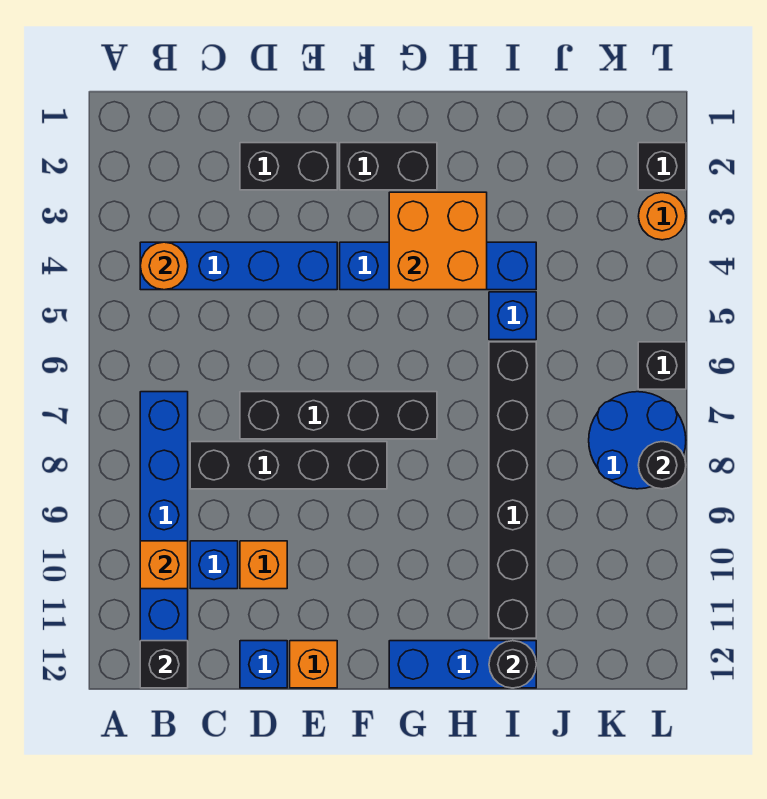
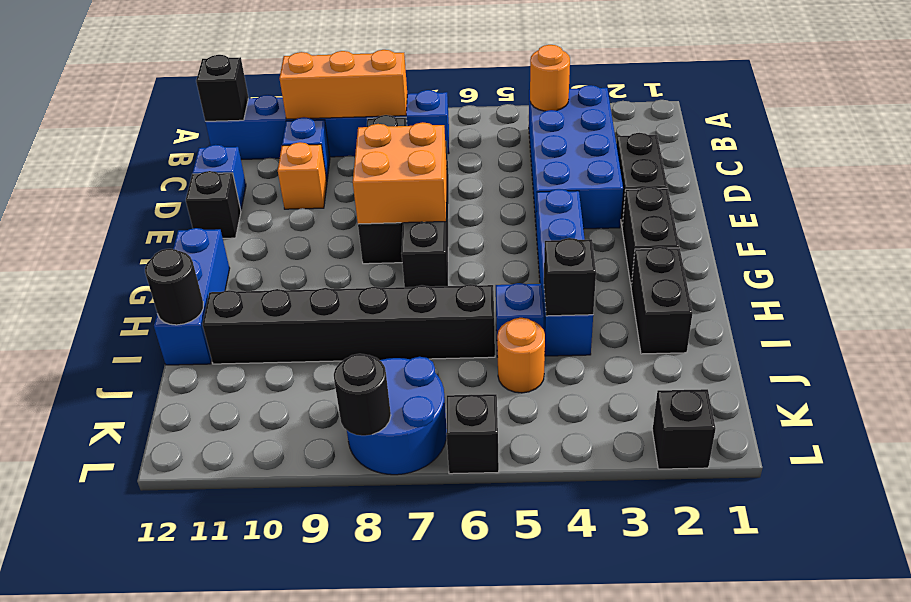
blue brick B4:E4 level 1 -> blue brick B3:E4 level 1
orange brick B10 level 2 -> orange brick B8:B10 level 2
orange brick E12 level 1 -> black brick E12 level 1
orange brick G3:H4 level 2 -> orange brick E7:F8 level 2
none -> black brick H2:I2 level 1
none -> black brick I4 level 2
orange round brick L3 level 1 -> orange round brick J5 level 1

